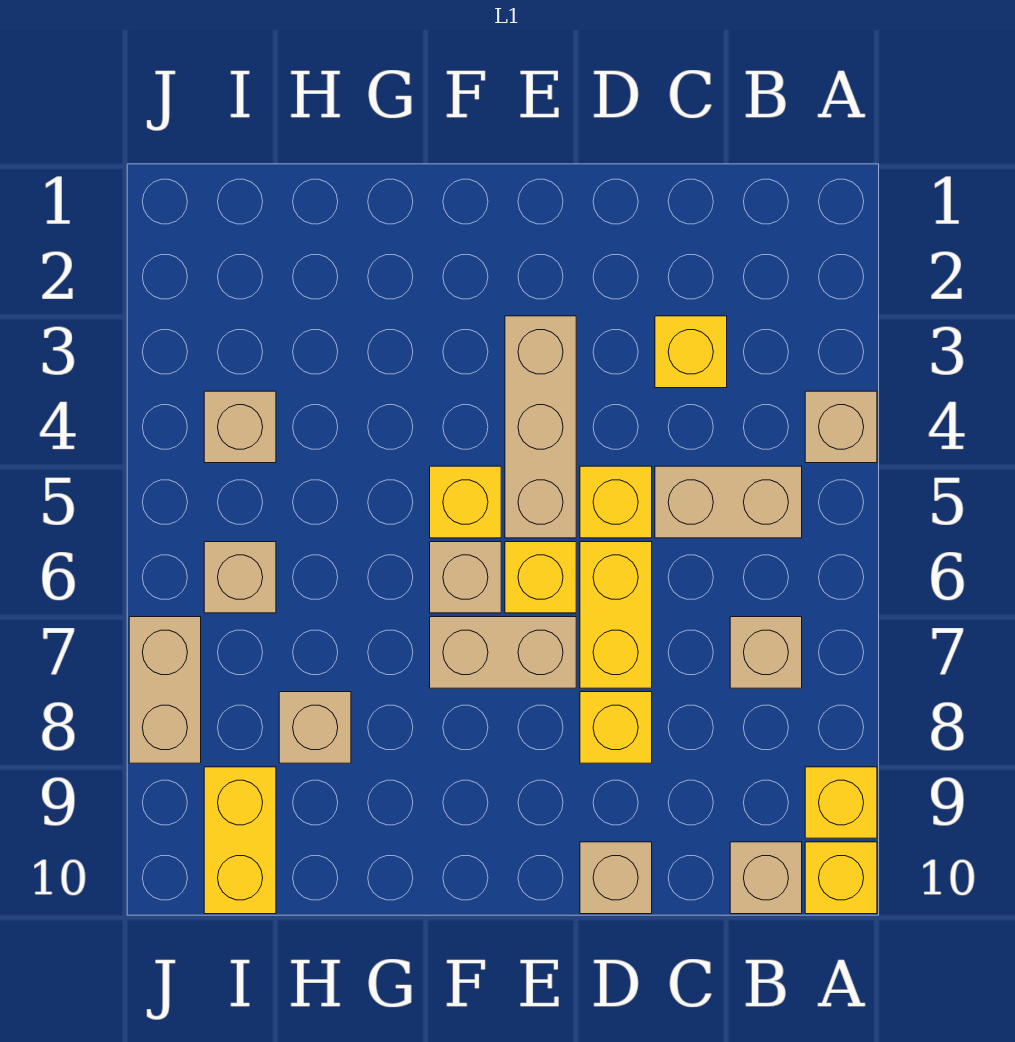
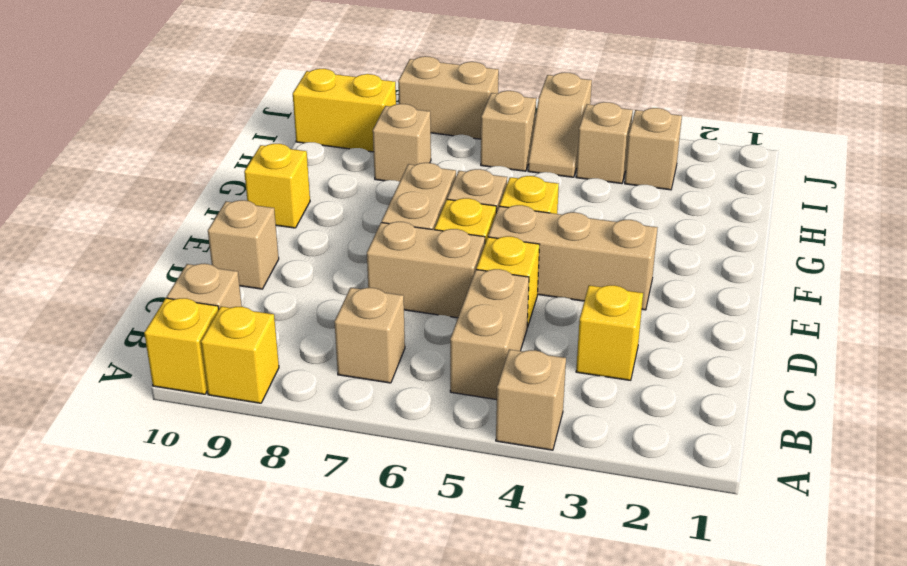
yellow brick D6:D7 level 1 -> tan brick D6:D7 level 1
yellow brick D8 level 1 -> yellow brick F10 level 1
none -> tan brick I3 level 1
none -> tan slope I5:J5 level 1 top J

